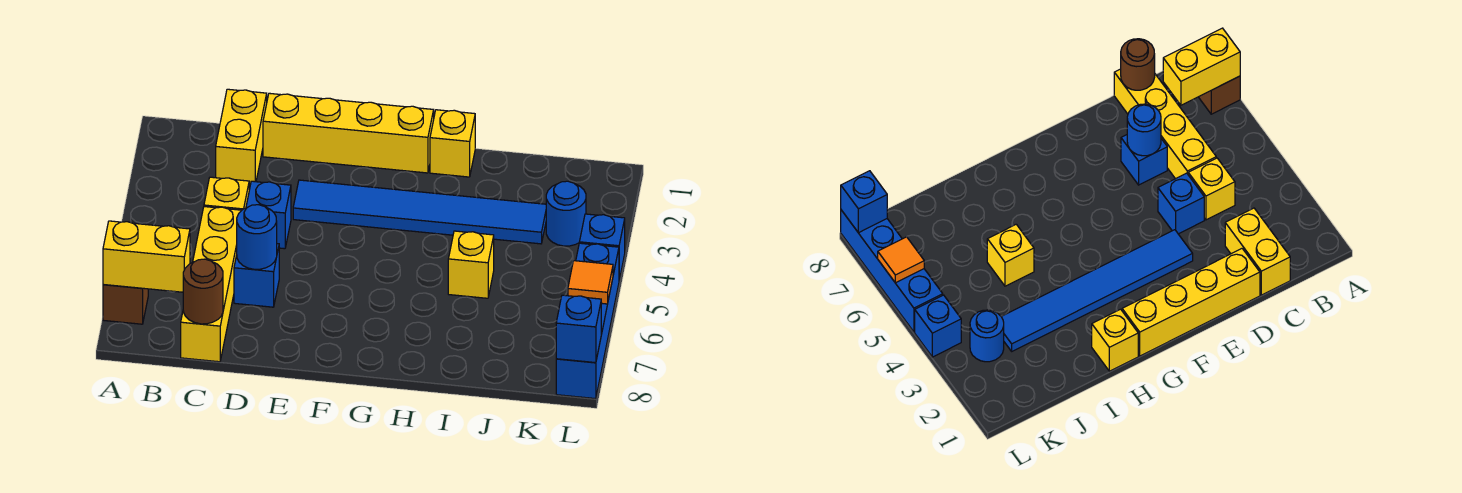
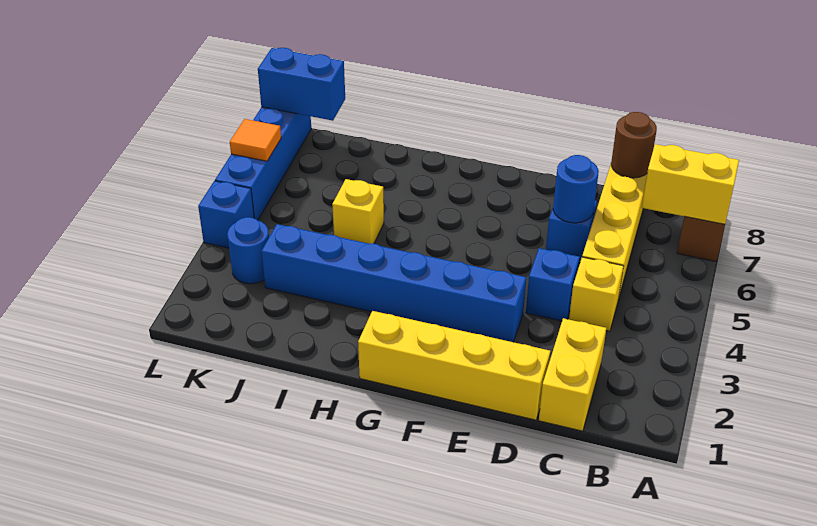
blue tile E3:J3 level 1 -> blue brick E3:J3 level 1
yellow brick H1 level 1 -> none
blue brick L8 level 2 -> blue brick K8:L8 level 2

